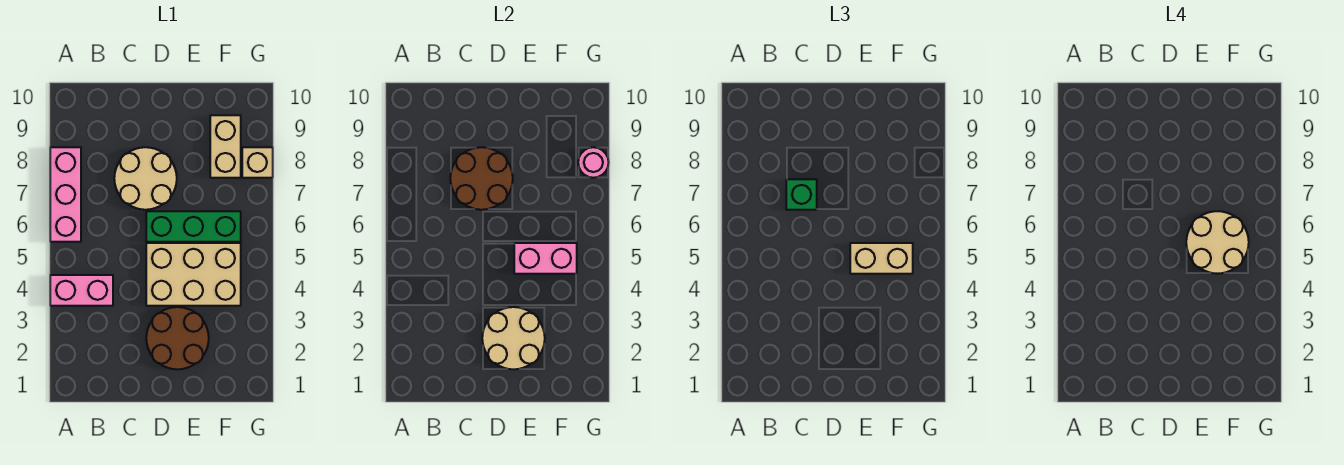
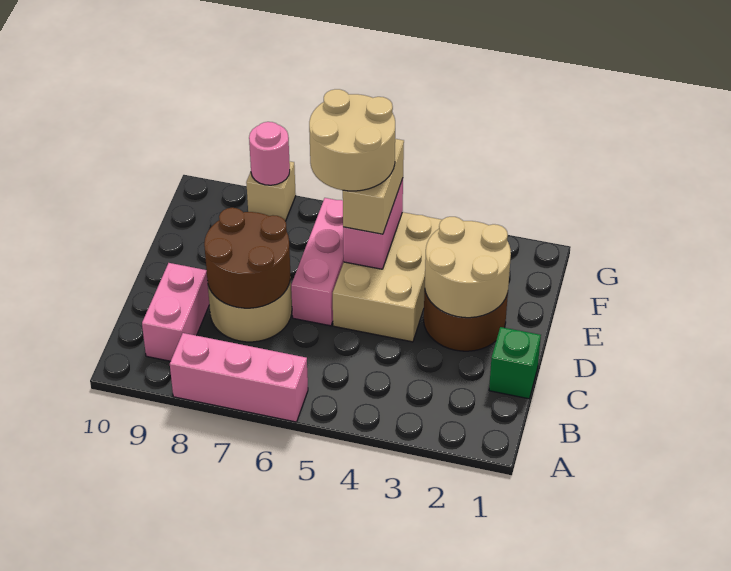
pink brick A4:B4 level 1 -> pink brick B9:C9 level 1
green brick C7 level 3 -> green brick C1 level 1
green brick D6:F6 level 1 -> pink brick D6:F6 level 1
tan brick F8:F9 level 1 -> none

